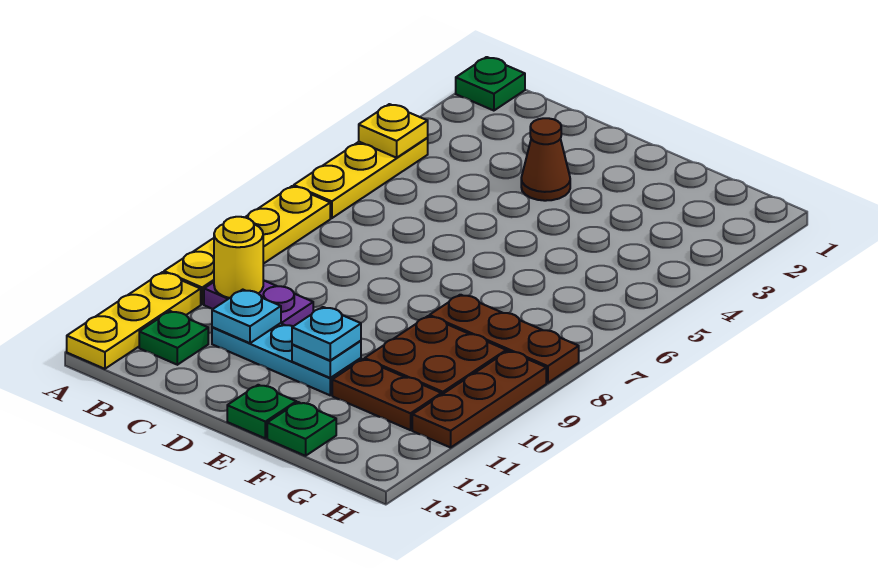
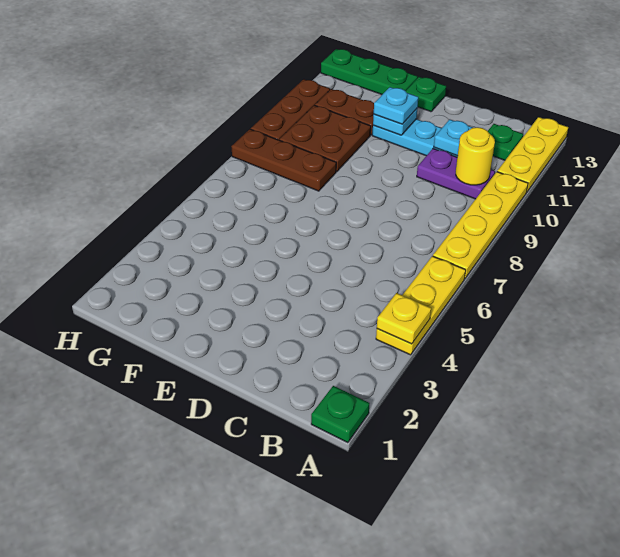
brown cone D3 level 1 -> none
green plate F13 level 1 -> green plate F13:H13 level 1

